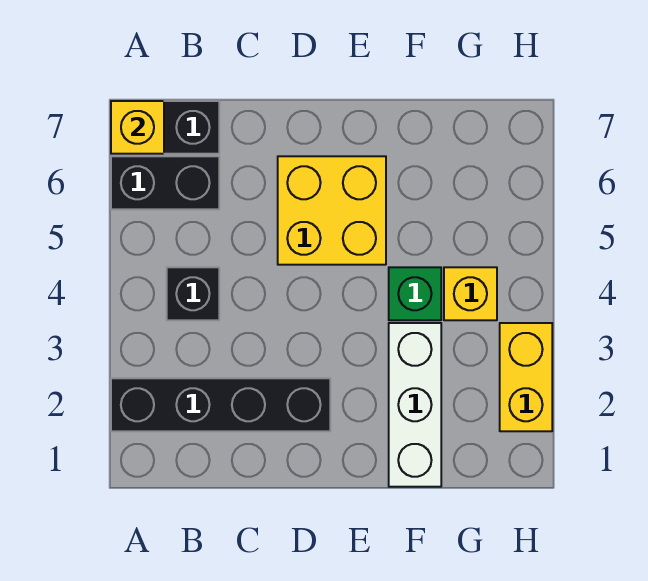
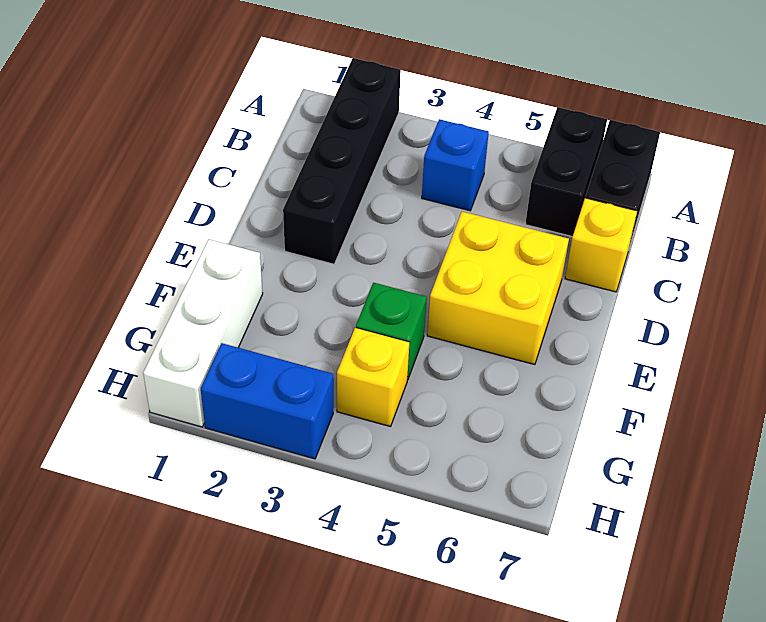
yellow brick A7 level 2 -> yellow brick C7 level 1
black brick B4 level 1 -> blue brick B4 level 1
white brick F1:F3 level 1 -> white brick F1:H1 level 1
yellow brick H2:H3 level 1 -> blue brick H2:H3 level 1

